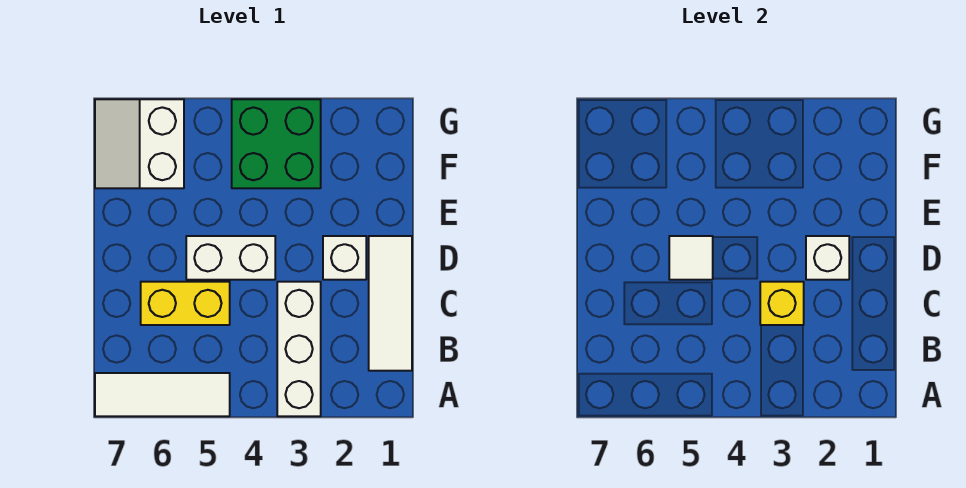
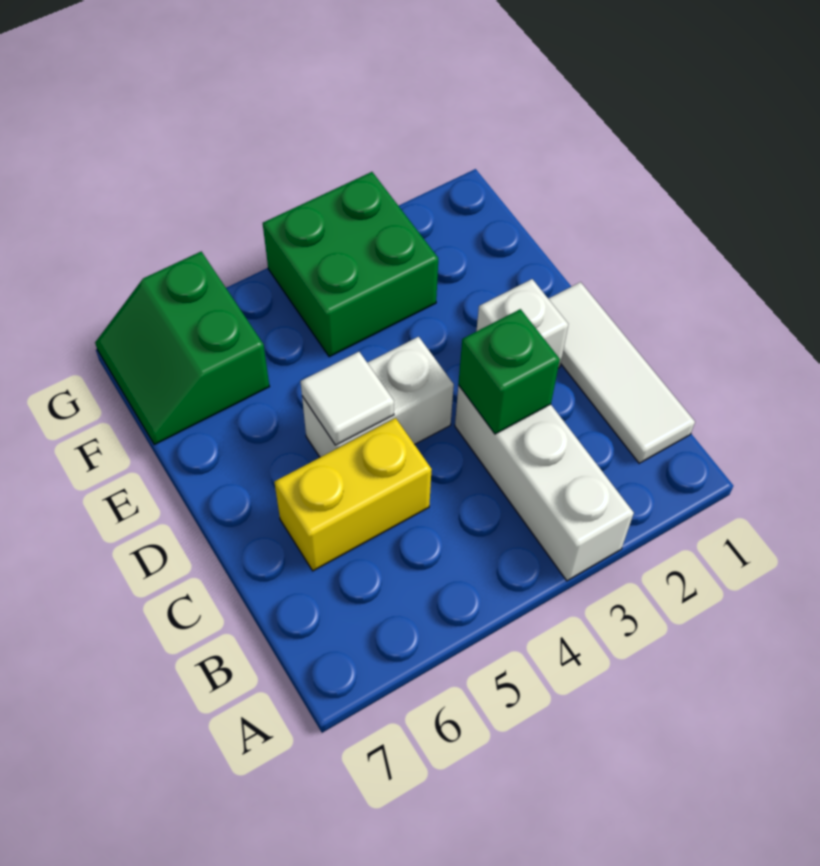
white tile A5:A7 level 1 -> none
yellow brick C3 level 2 -> green brick C3 level 2
white brick D2 level 2 -> none
white slope F6:G7 level 1 top 6 -> green slope F6:G7 level 1 top 6

